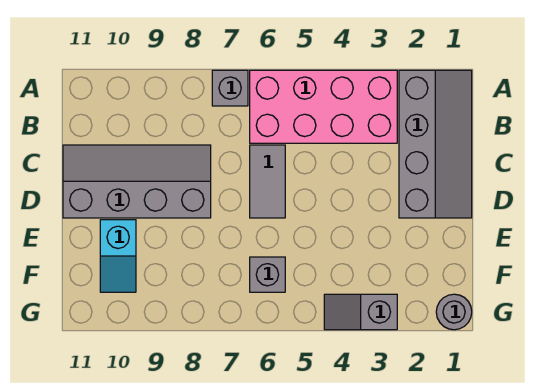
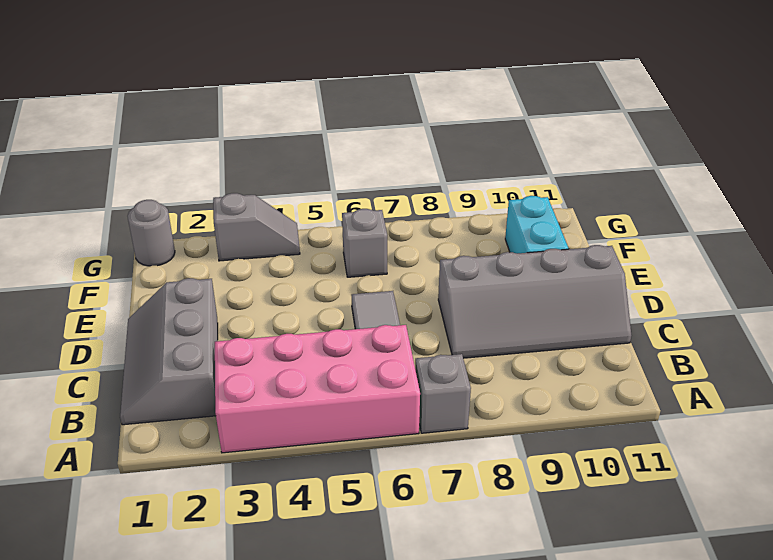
grey slope A1:D2 level 1 top 2 -> grey slope B1:D2 level 1 top 2
cyan slope E10:F10 level 1 top E -> cyan brick E10:F10 level 1

